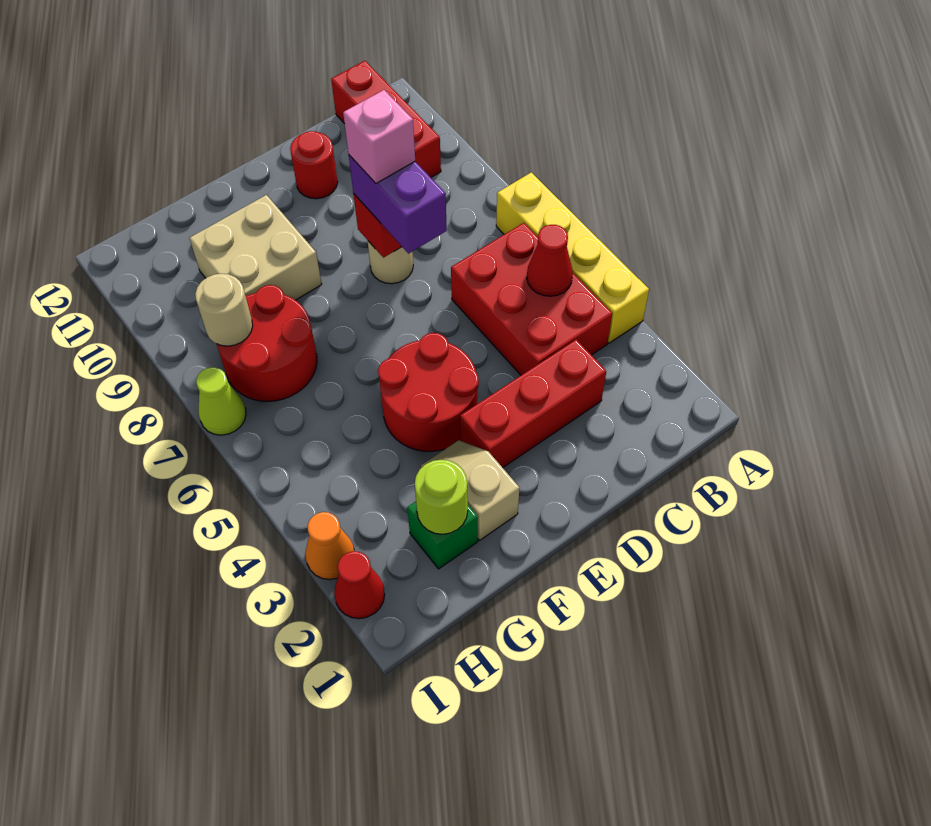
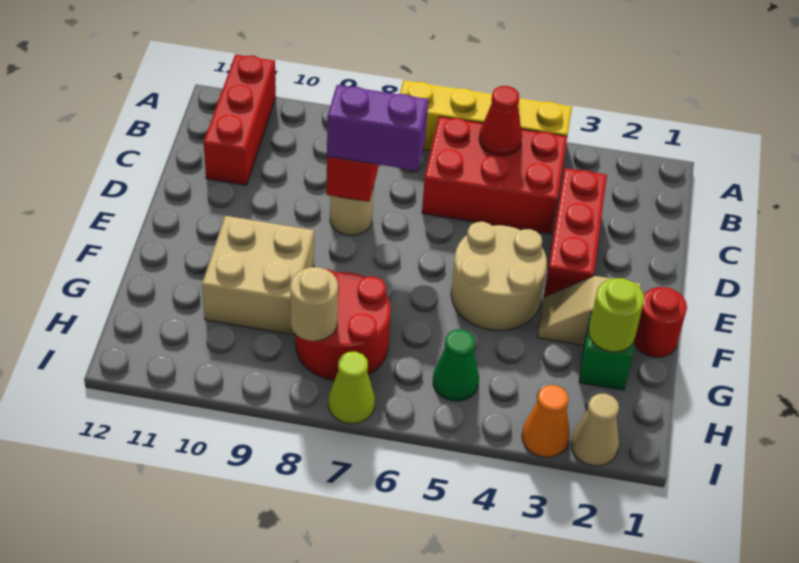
red brick B10:B12 level 1 -> red brick A11:C11 level 1
pink brick D8 level 4 -> none
red round brick D11 level 1 -> red round brick F1 level 1
red round brick E4:F5 level 1 -> tan round brick E4:F5 level 1
none -> green cone H5 level 1
red cone I2 level 1 -> tan cone I2 level 1

